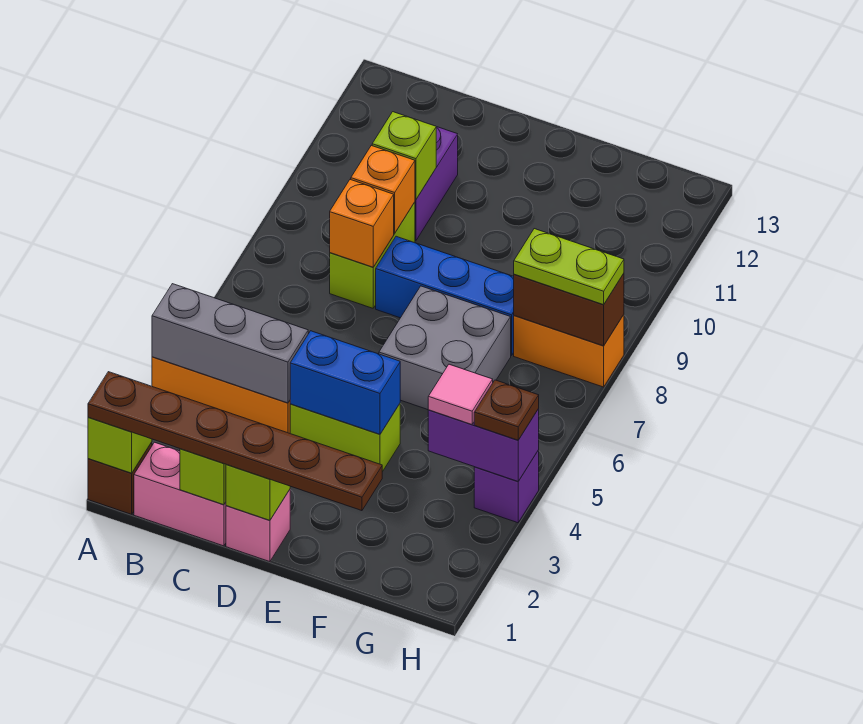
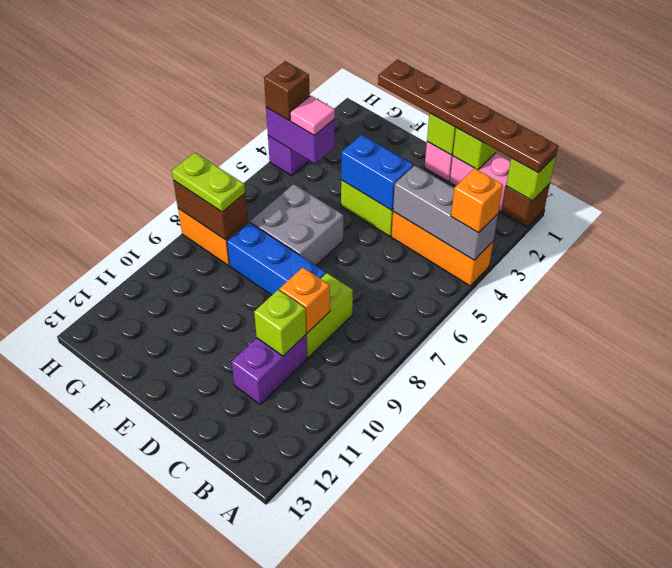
orange brick C8 level 2 -> orange brick A4 level 3
brown plate H4 level 3 -> brown brick H4 level 3

